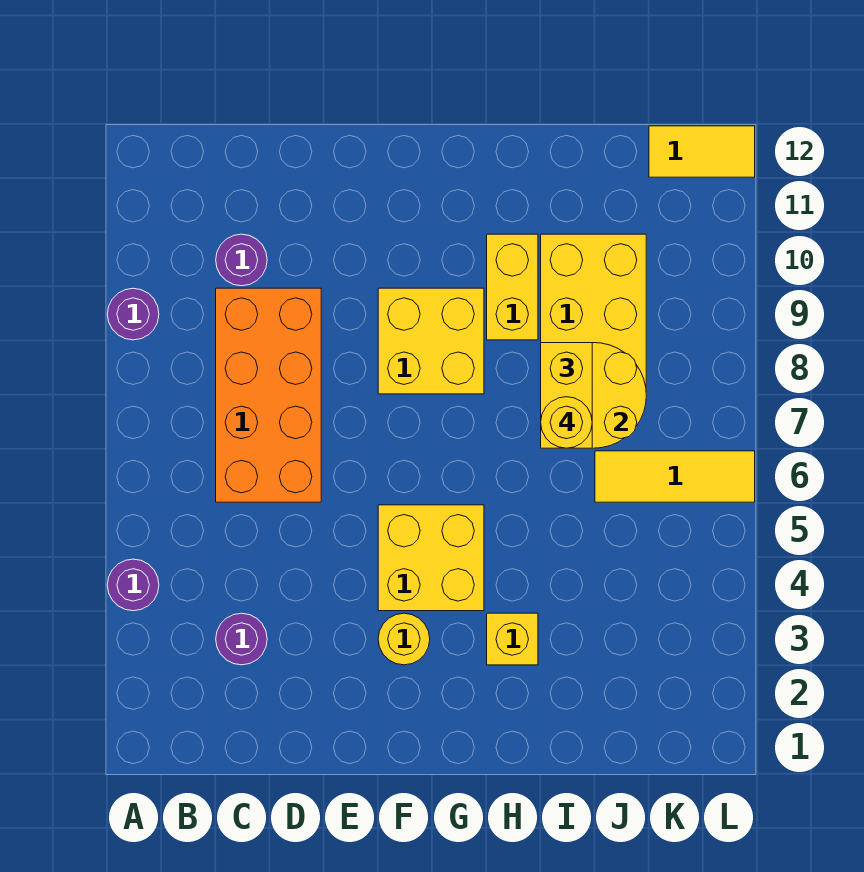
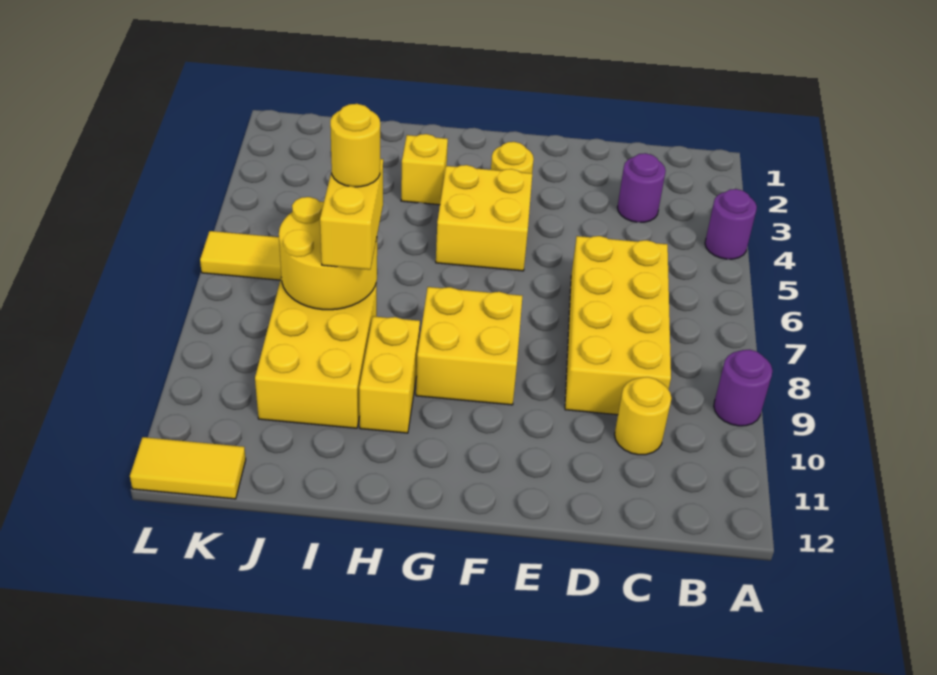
orange brick C6:D9 level 1 -> yellow brick C6:D9 level 1
purple round brick C10 level 1 -> yellow round brick C10 level 1

